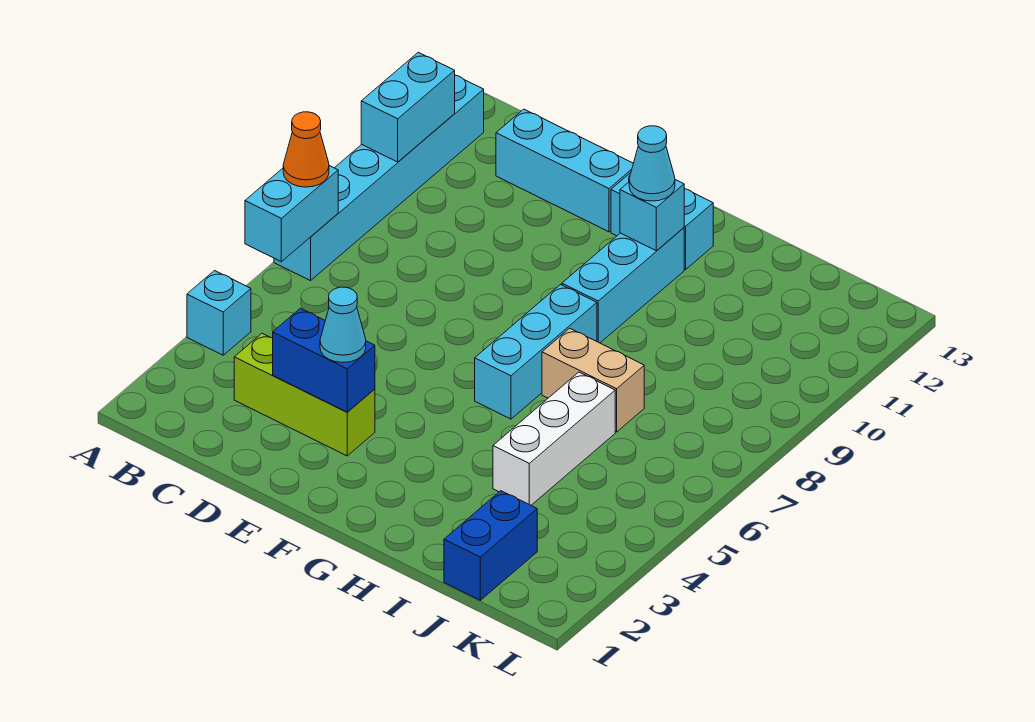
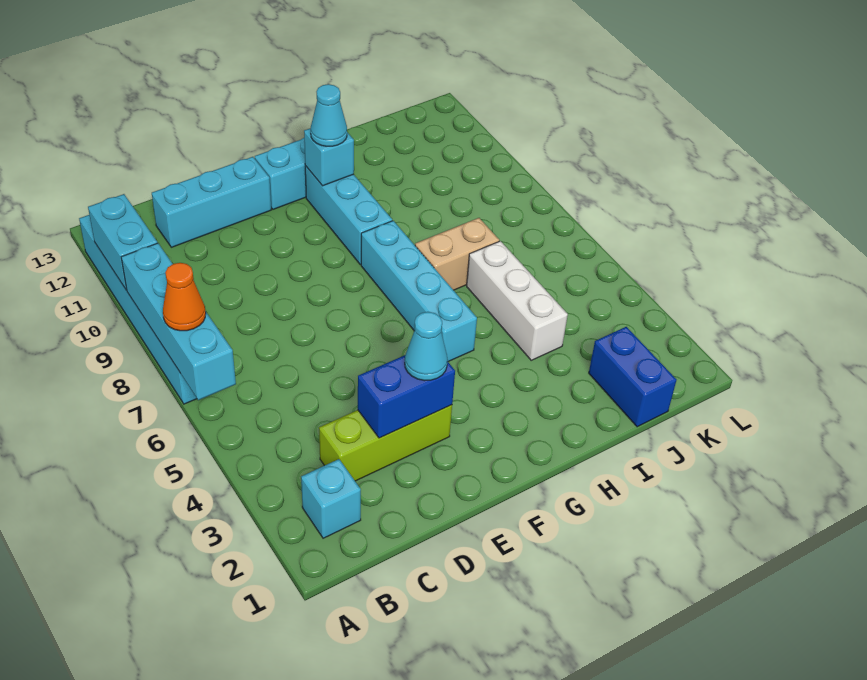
cyan brick A4 level 1 -> cyan brick B2 level 1
cyan brick A6:A7 level 2 -> cyan brick A6:A9 level 2
cyan brick G6:G8 level 1 -> cyan brick G5:G8 level 1

